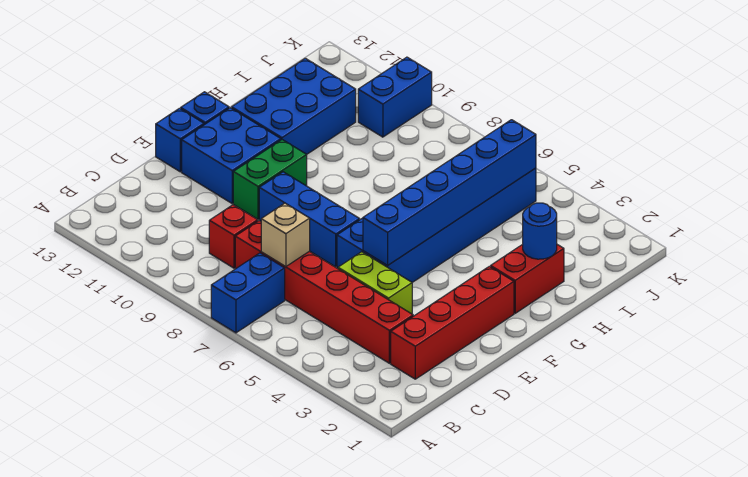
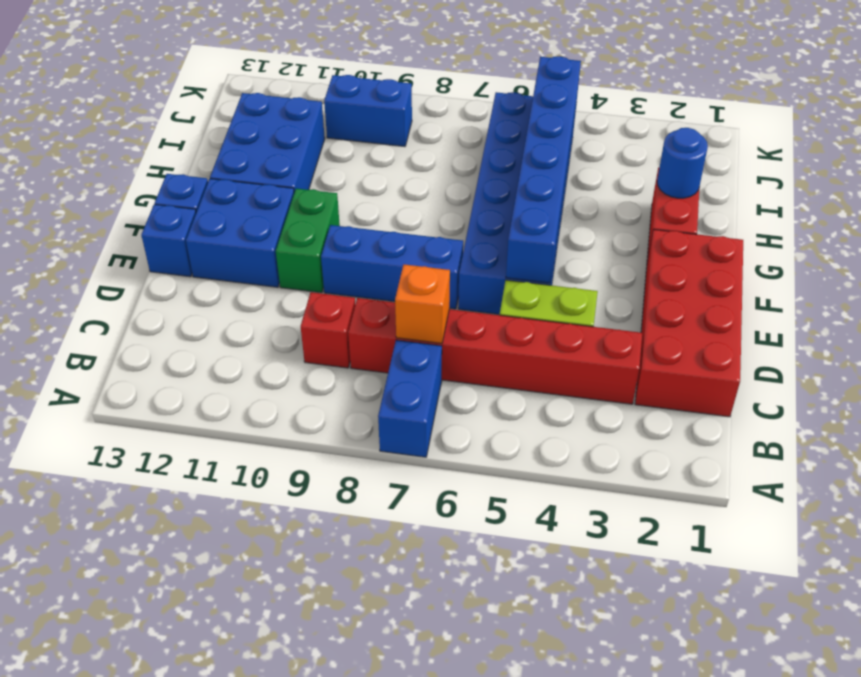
red brick C2:F2 level 1 -> red brick C1:F2 level 1
tan brick C7 level 2 -> orange brick C7 level 2
blue brick J10:K10 level 1 -> blue brick J9:J10 level 1

